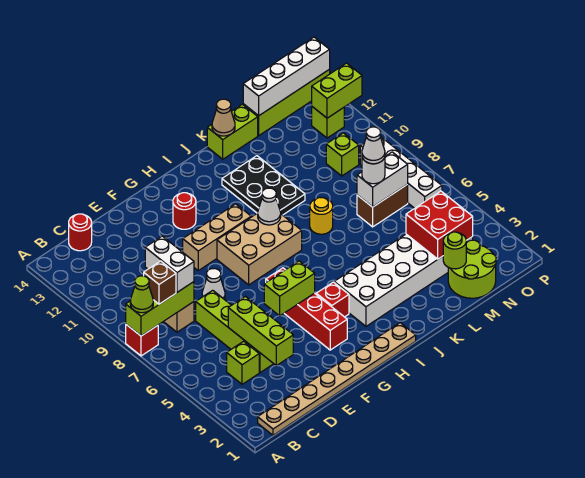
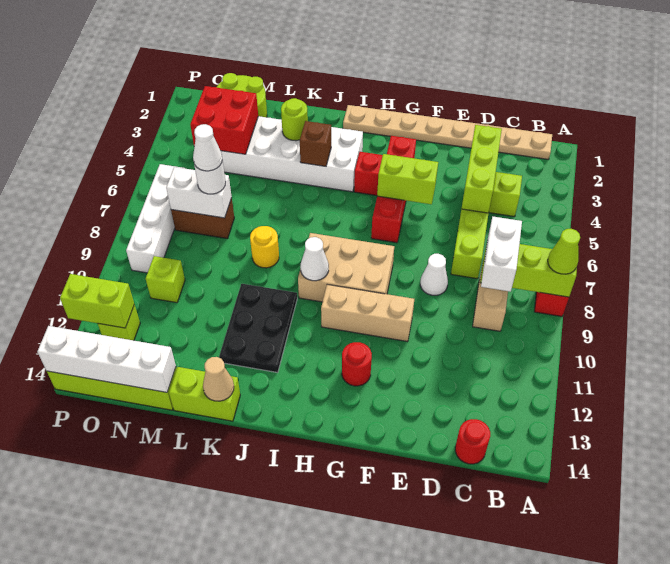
brown brick B8 level 3 -> brown brick J4 level 2
lime round brick M2 level 2 -> lime round brick K3 level 2

